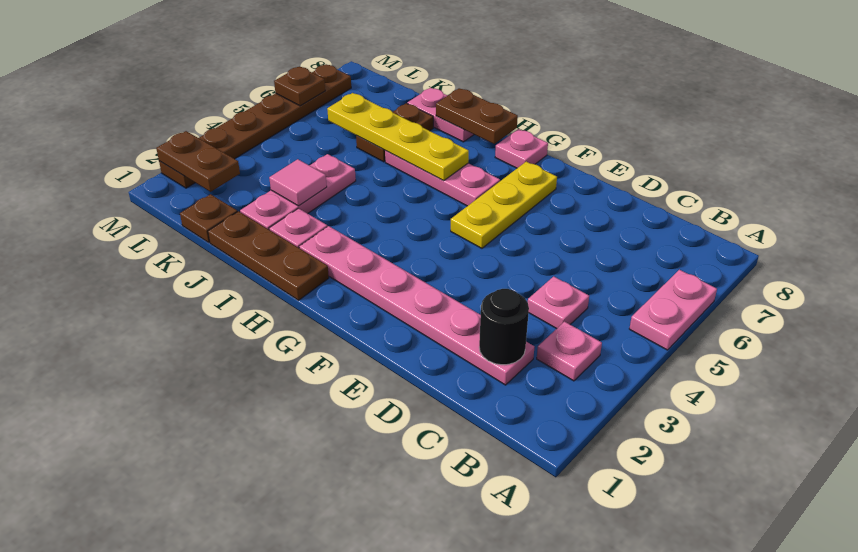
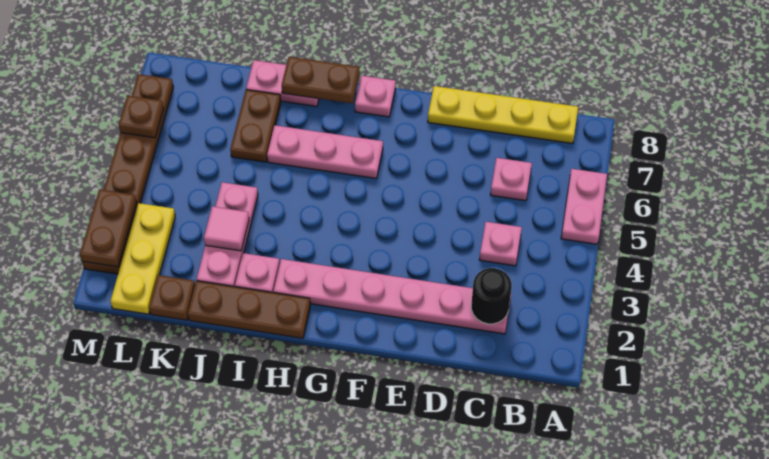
pink plate B3 level 1 -> pink plate C6 level 1
yellow plate F5:F7 level 1 -> yellow plate L1:L3 level 1
yellow plate H6:K6 level 2 -> yellow plate B8:E8 level 1
brown plate L2:M2 level 2 -> brown plate M2:M3 level 2

